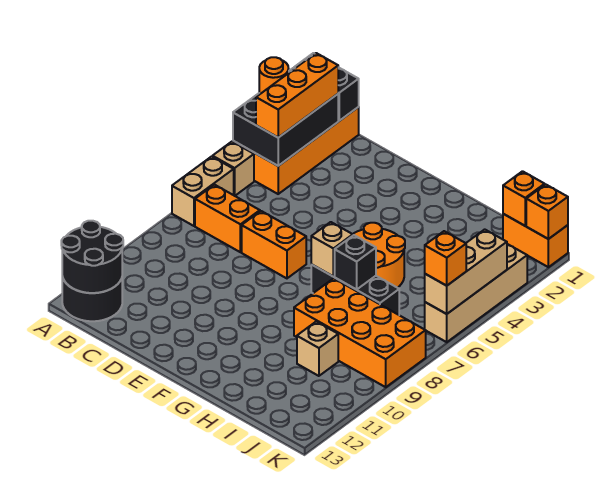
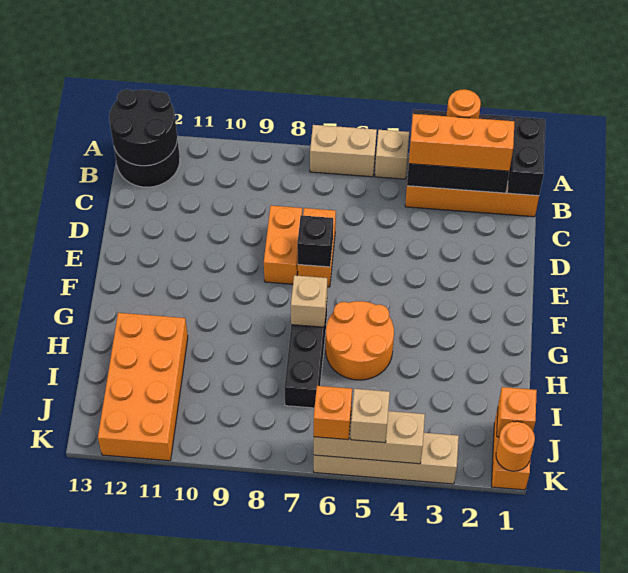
orange brick B7:C7 level 1 -> orange brick D8:E8 level 1
black brick H7 level 2 -> black brick E7 level 2
orange brick H8:K9 level 1 -> orange brick H11:K12 level 1
tan brick I10 level 1 -> tan brick K5 level 3
orange brick K1 level 2 -> orange round brick K1 level 2

